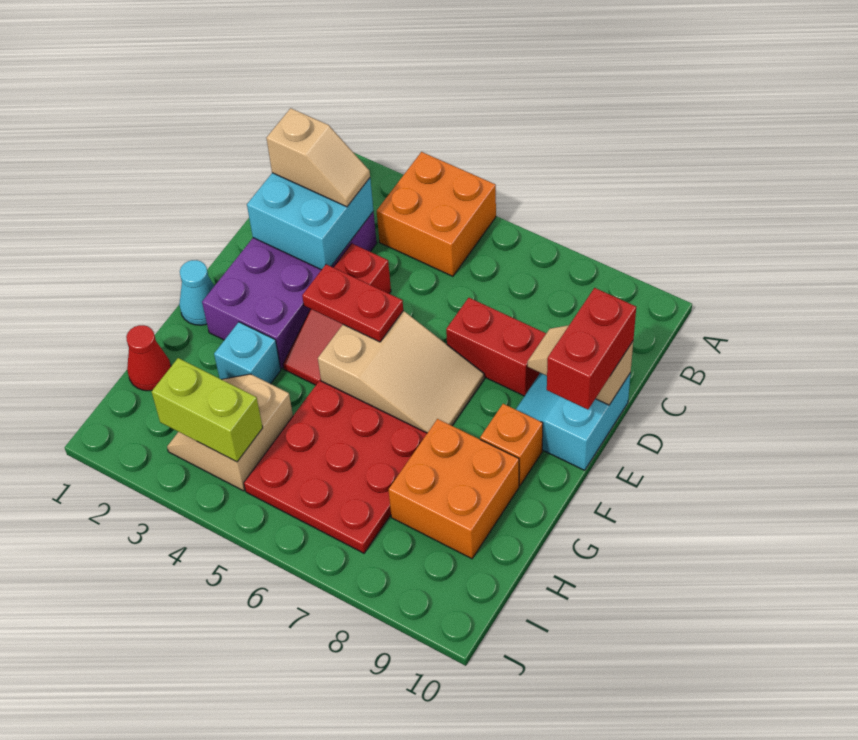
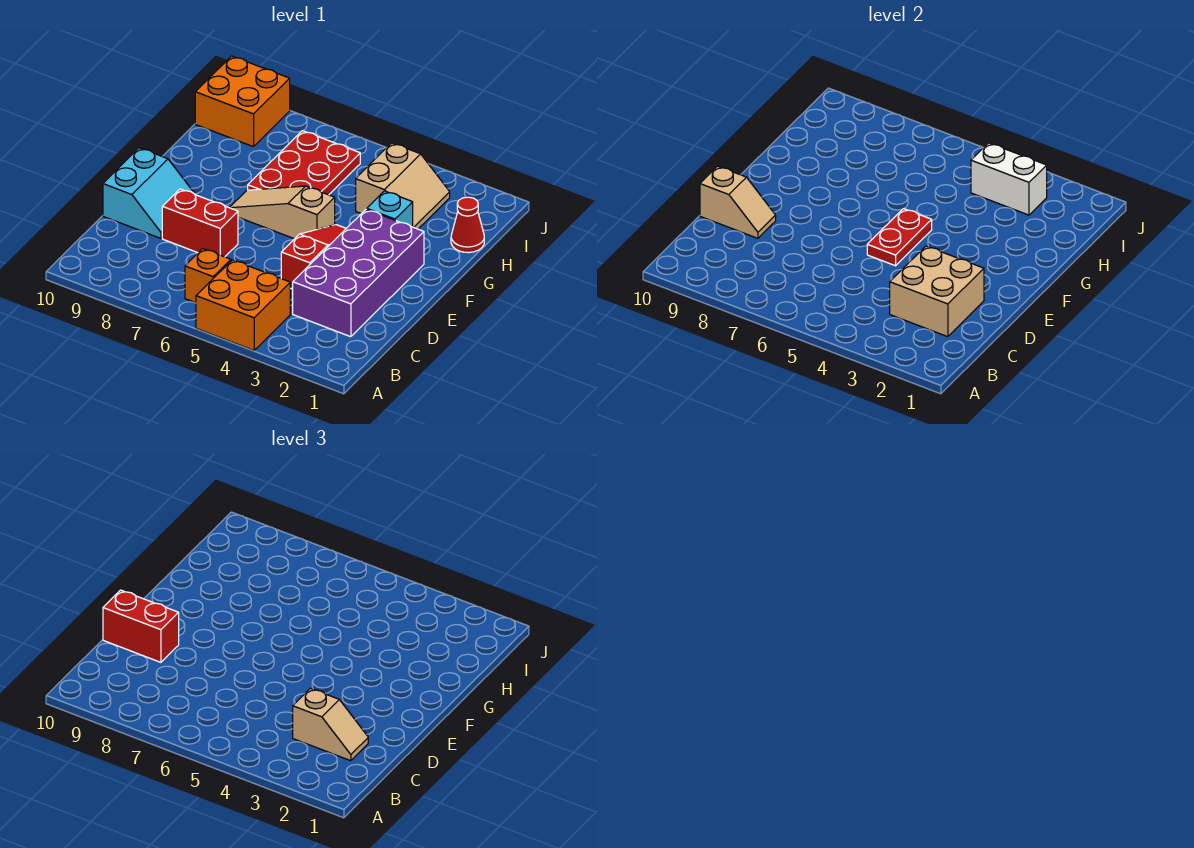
cyan brick C2:D3 level 2 -> tan brick C2:D3 level 2
tan slope C2:C3 level 3 top 2 -> tan slope C2:C3 level 3 top 3
red brick D10:E10 level 3 -> red brick D9:D10 level 3
red plate E4:E5 level 2 -> red plate E5:F5 level 2
tan slope E5:F7 level 1 top 5 -> tan slope F5:F7 level 1 top 5
cyan cone F1 level 1 -> none
orange brick F9 level 1 -> orange brick B6 level 1
red plate G5:I7 level 1 -> red plate G6:I7 level 1
orange brick G8:H9 level 1 -> orange brick I9:J10 level 1
lime brick I3:I4 level 2 -> white brick I3:I4 level 2

